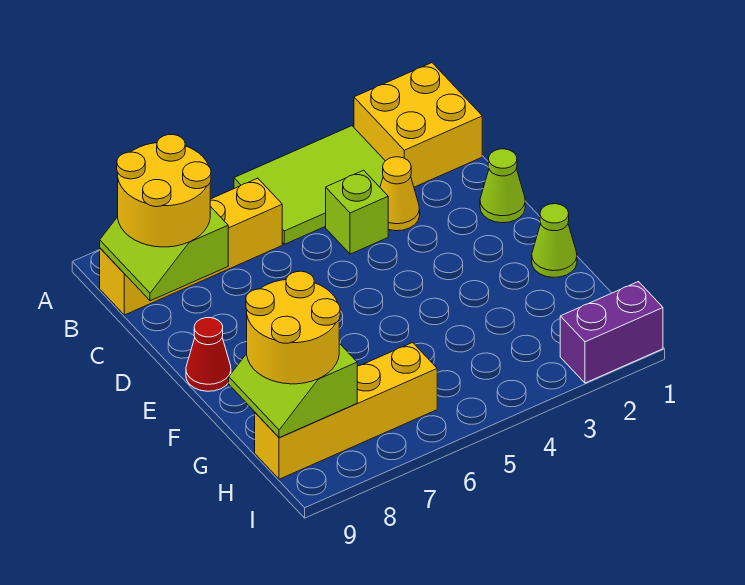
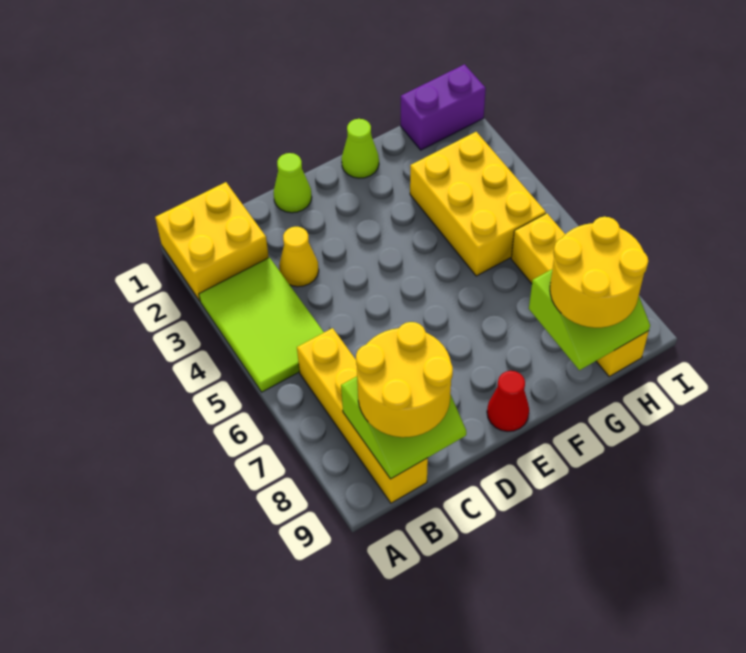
lime brick C4 level 1 -> none
none -> yellow brick G3:H5 level 1
purple brick I1:I2 level 1 -> purple brick H1:I1 level 1

